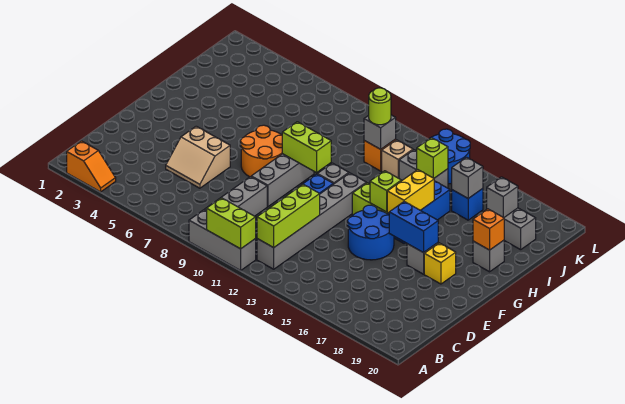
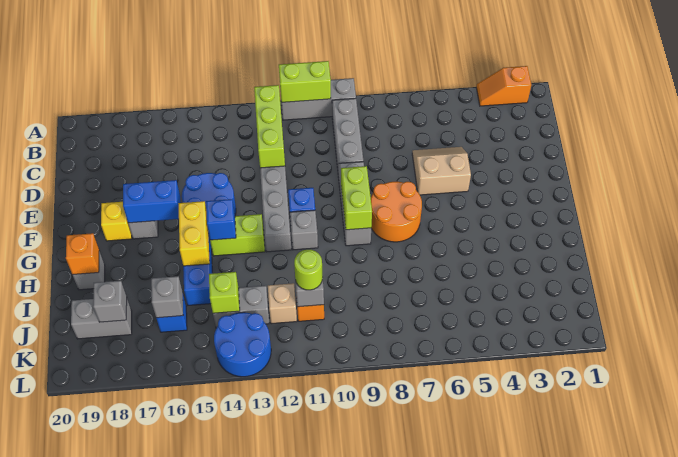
lime brick G9:G10 level 2 -> lime brick F9:G9 level 2
lime brick G14 level 2 -> blue brick G14 level 2

